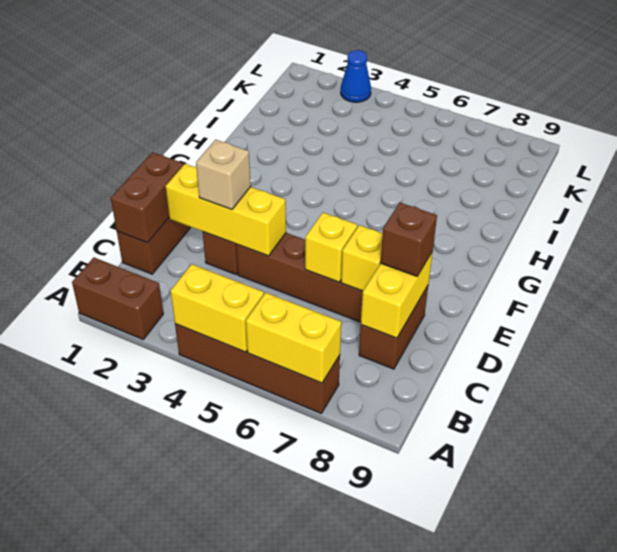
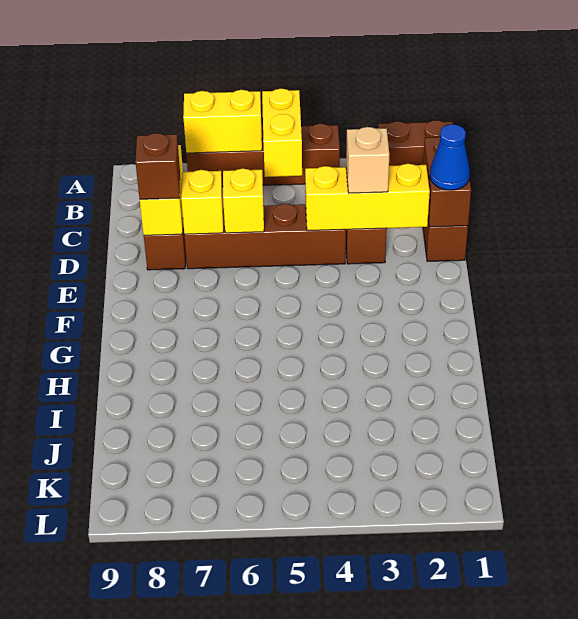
yellow brick A4:A5 level 2 -> yellow brick A5:B5 level 2
blue cone L3 level 1 -> blue cone D1 level 3

